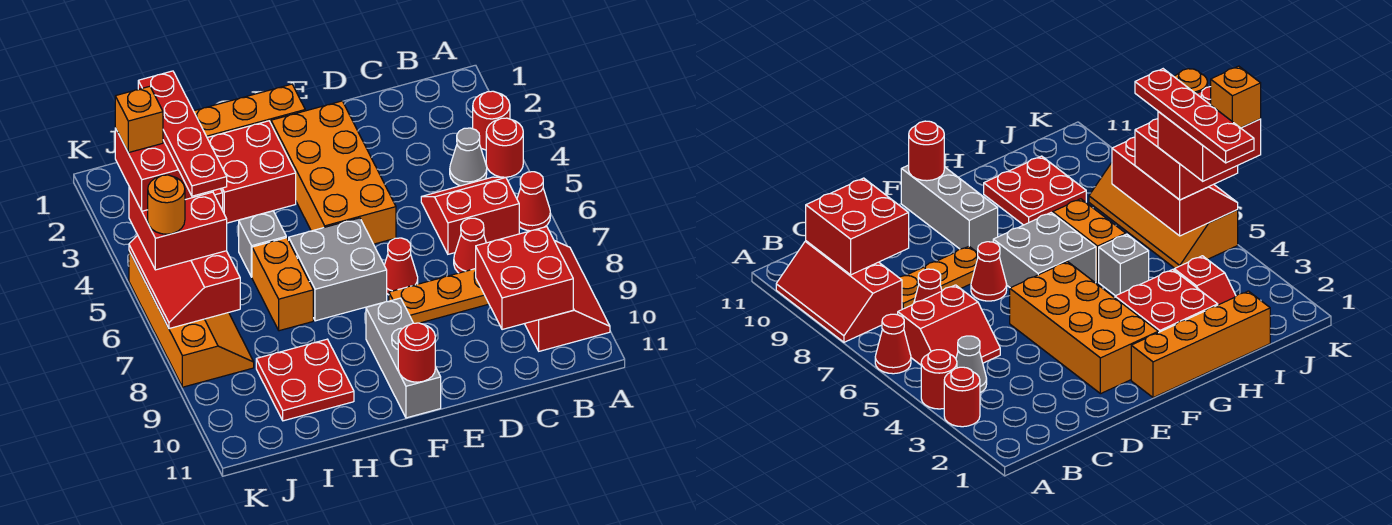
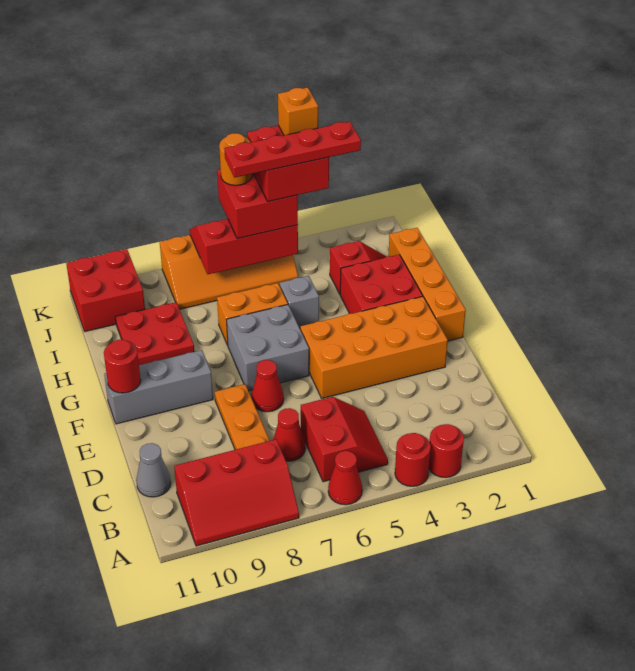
grey cone B4 level 1 -> grey cone C11 level 1
red brick B9:C10 level 2 -> red brick J10:K11 level 1

